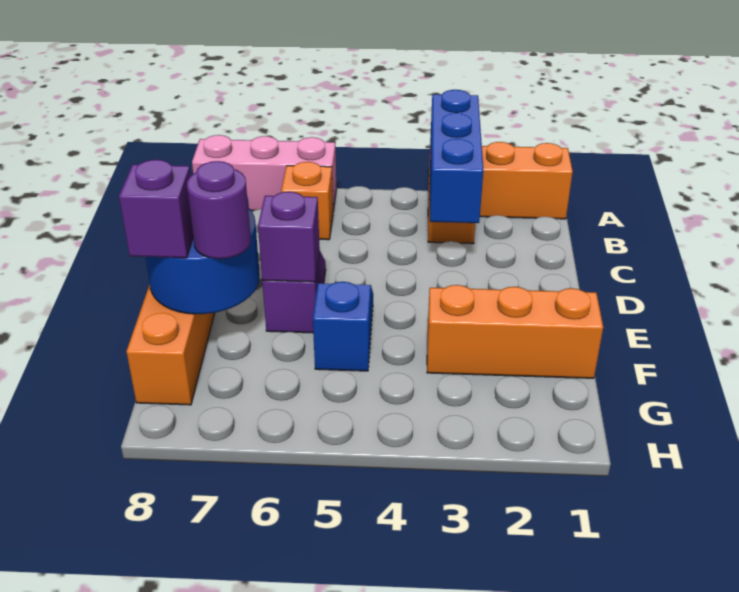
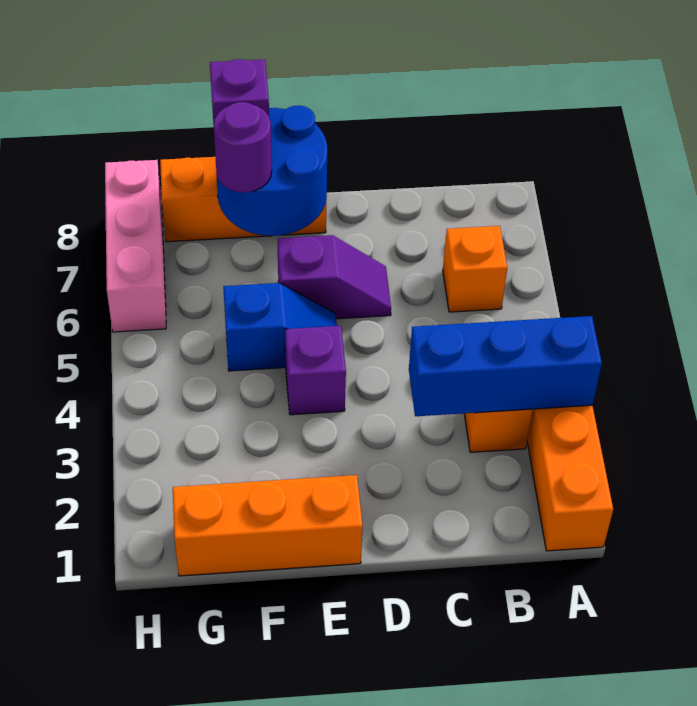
pink brick A6:A8 level 1 -> pink brick H6:H8 level 1
purple brick E6 level 2 -> purple brick E4 level 1
orange brick F1:F3 level 1 -> orange brick E1:G1 level 1

